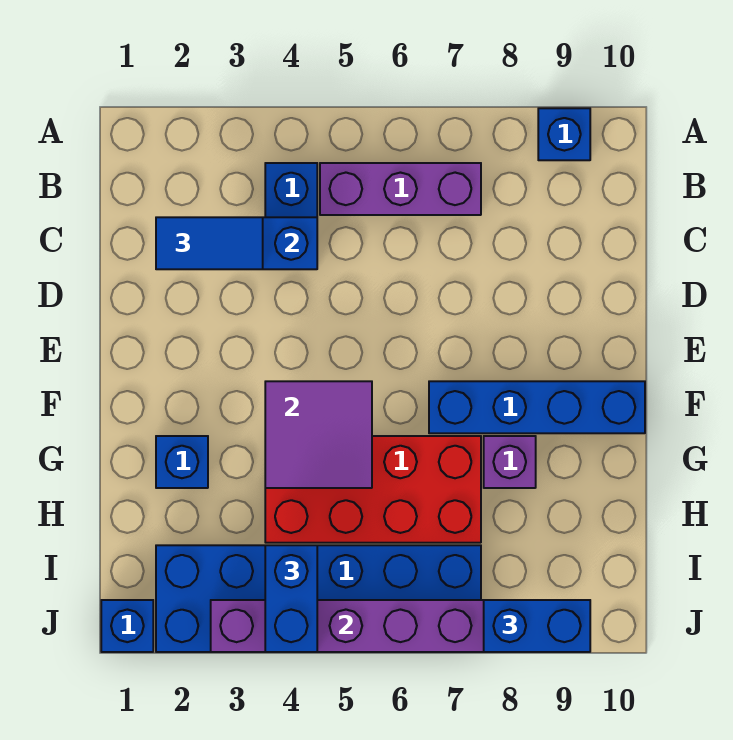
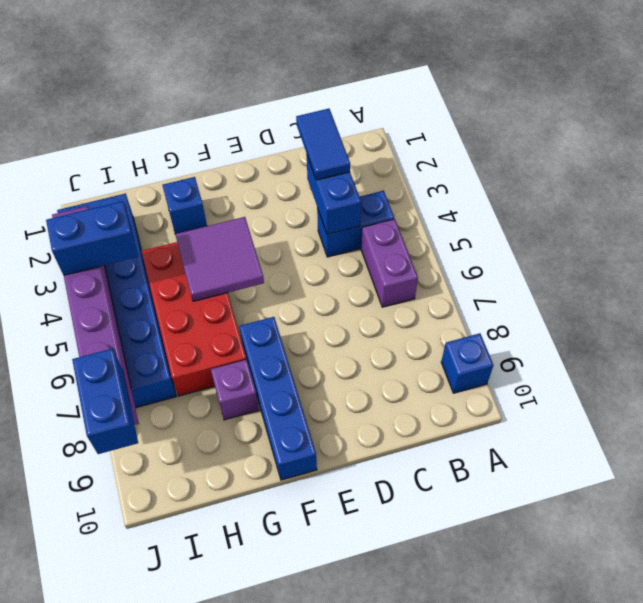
purple brick B5:B7 level 1 -> purple brick B5:B6 level 1
blue brick J1 level 1 -> none

